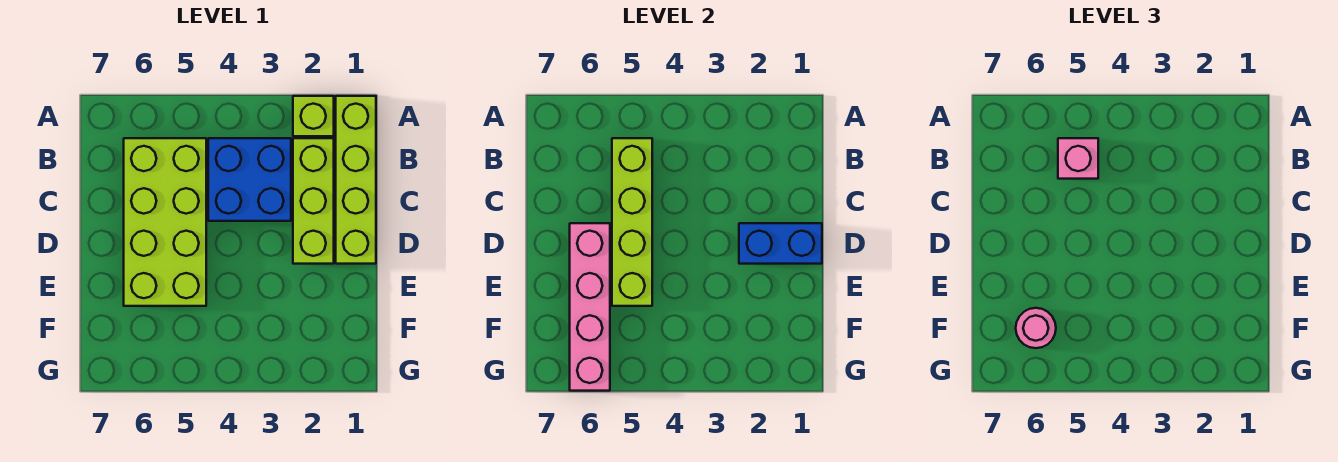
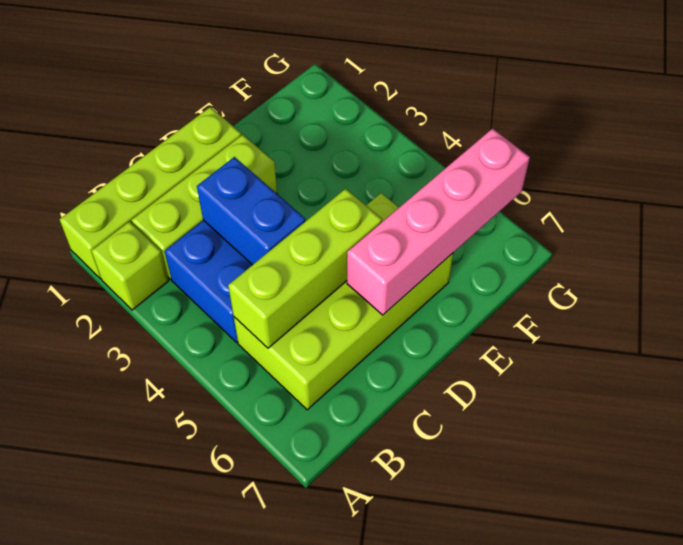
lime brick B5:E5 level 2 -> lime brick B5:D5 level 2
pink brick B5 level 3 -> none
blue brick D1:D2 level 2 -> blue brick C3:C4 level 2
pink round brick F6 level 3 -> none

